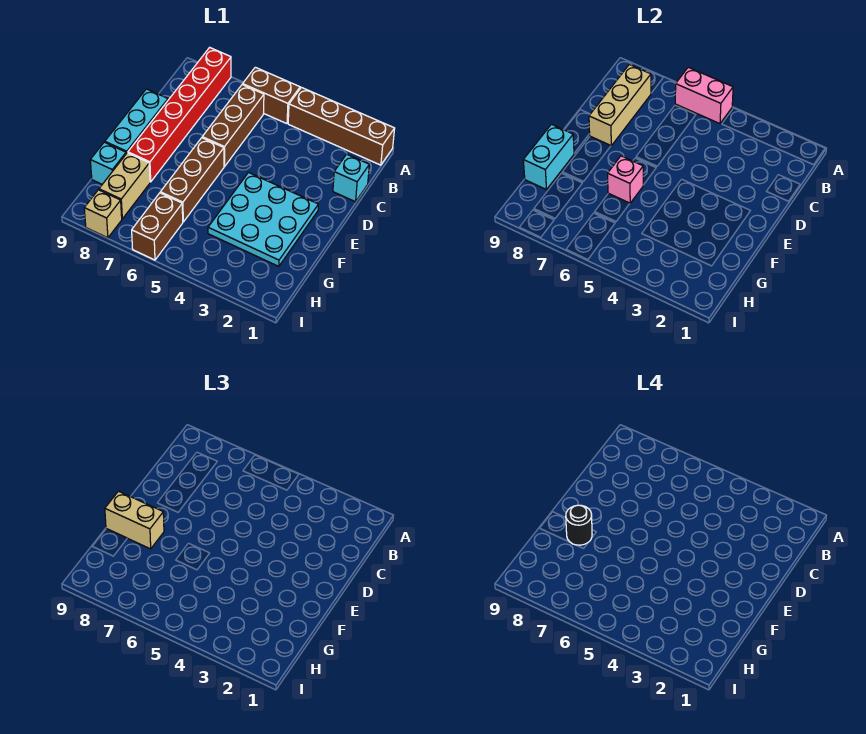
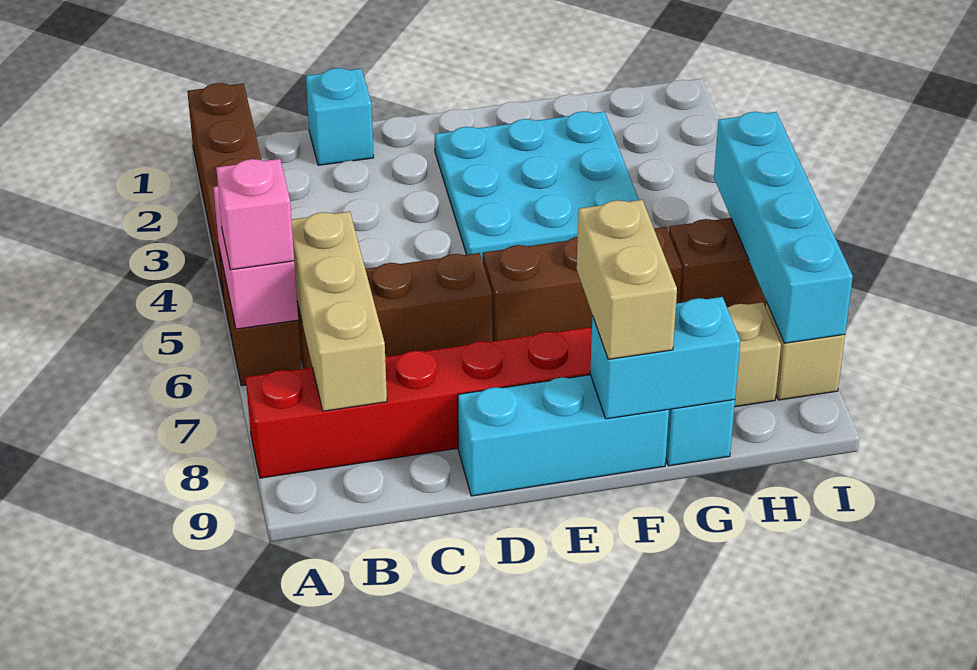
tan brick B8:D8 level 2 -> tan brick B6:B8 level 2
pink brick F6 level 2 -> pink brick A6 level 3
black round brick F8 level 4 -> none
none -> cyan brick I5:I8 level 2

